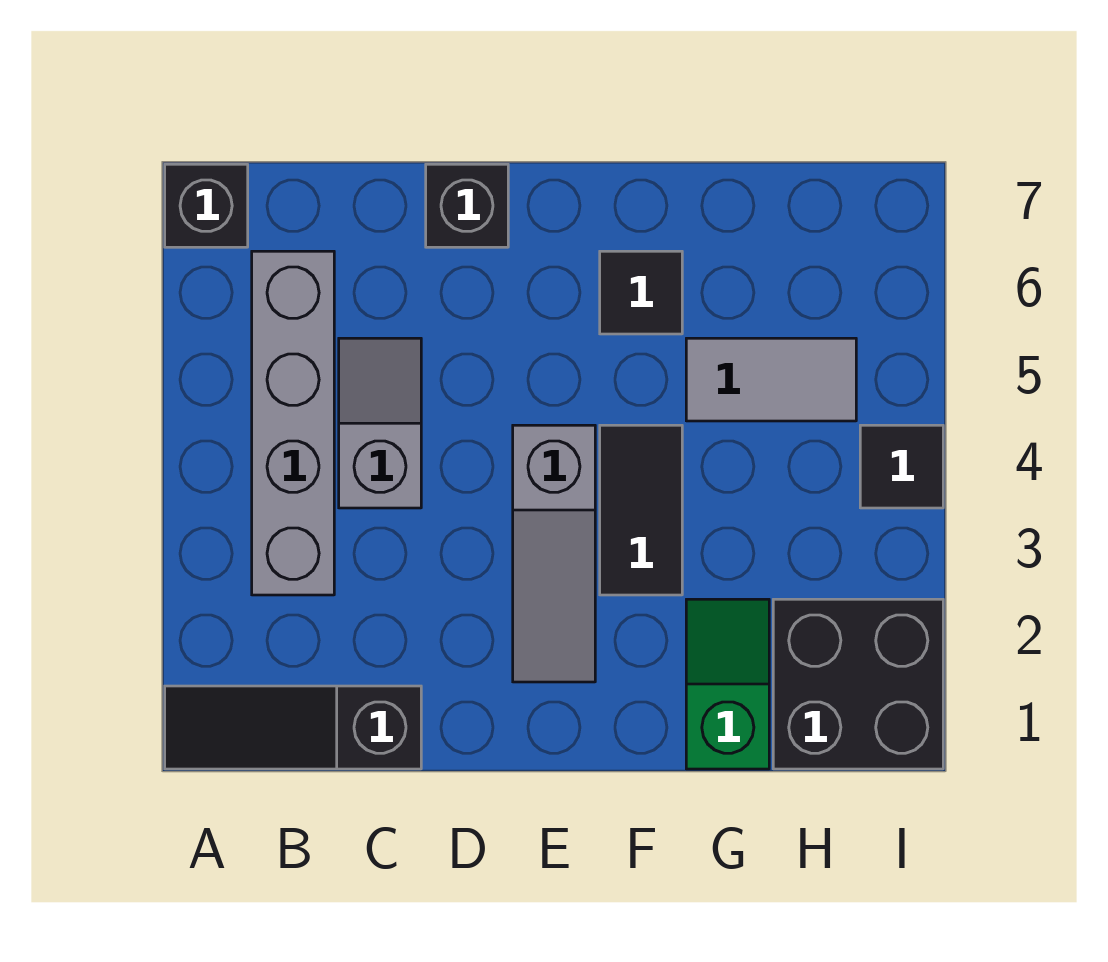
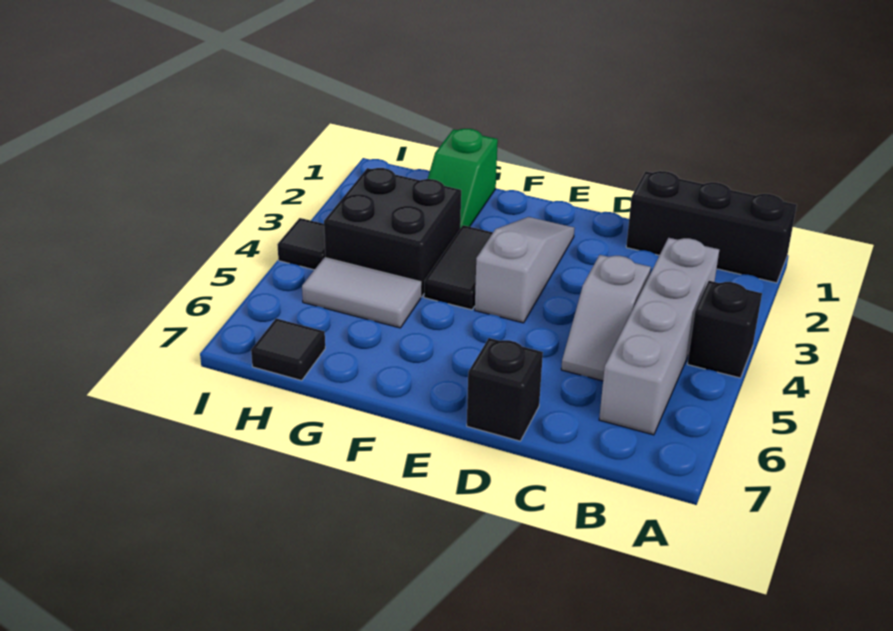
black slope A1:C1 level 1 top C -> black brick A1:C1 level 1
black brick A7 level 1 -> black brick A4 level 1
black tile F6 level 1 -> black tile H7 level 1
black brick H1:I2 level 1 -> black brick G3:H4 level 1

